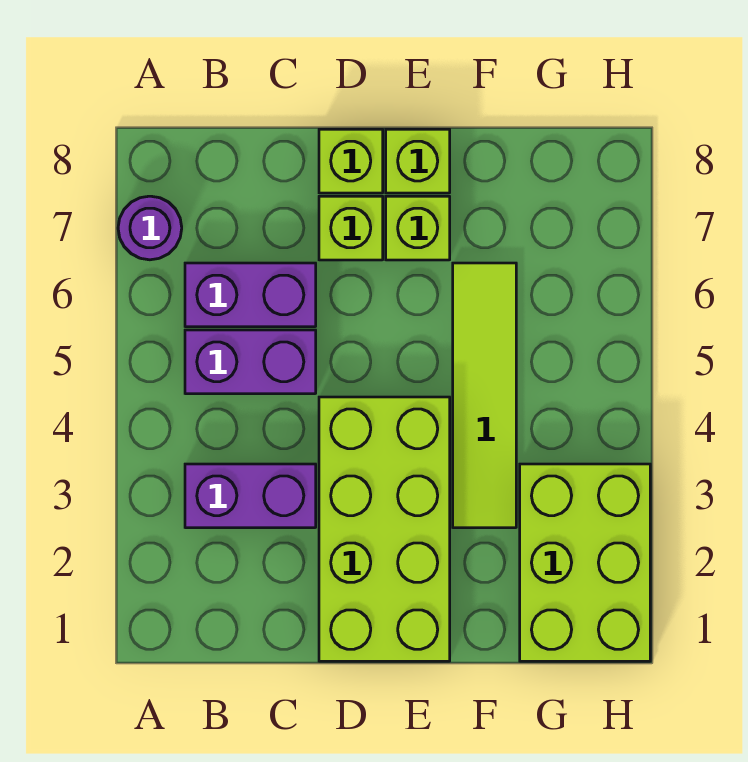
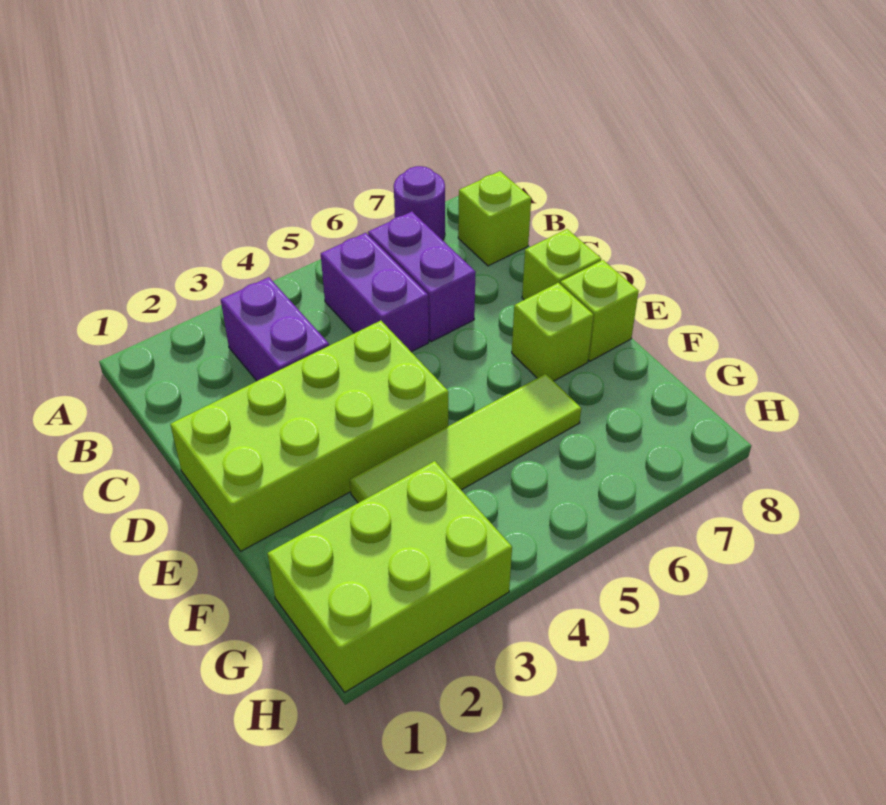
lime brick D7 level 1 -> lime brick B8 level 1

